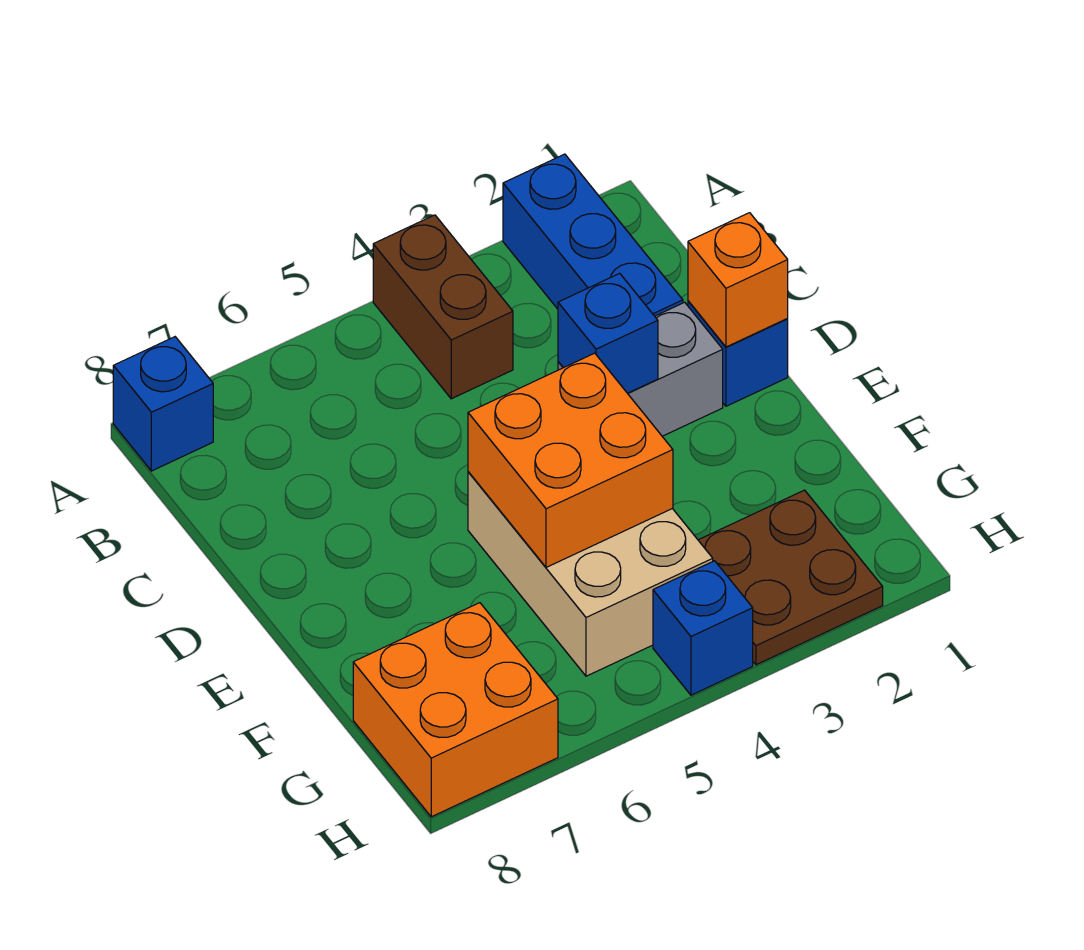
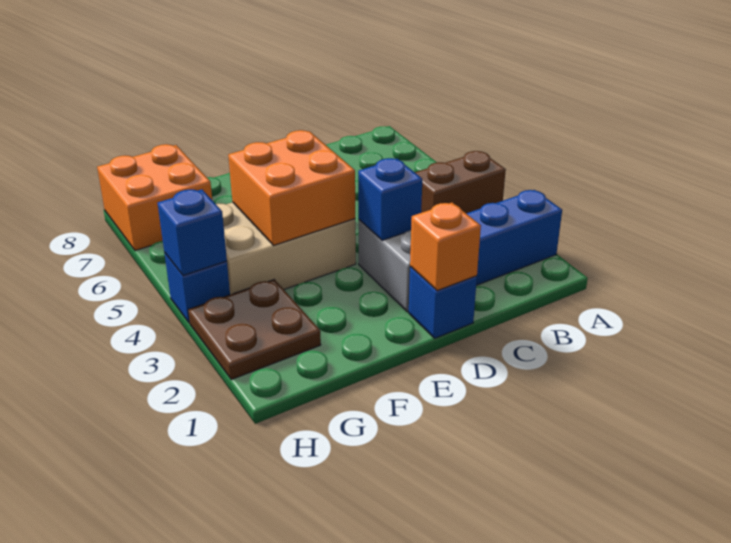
blue brick A8 level 1 -> blue brick H4 level 2

